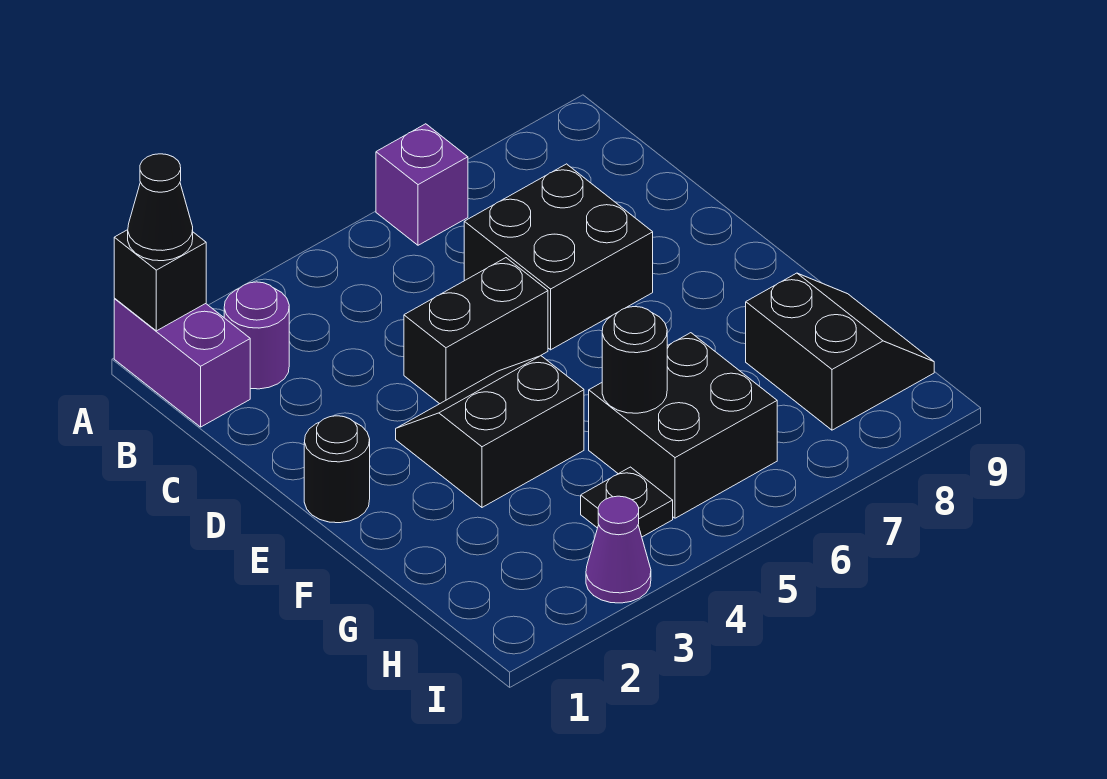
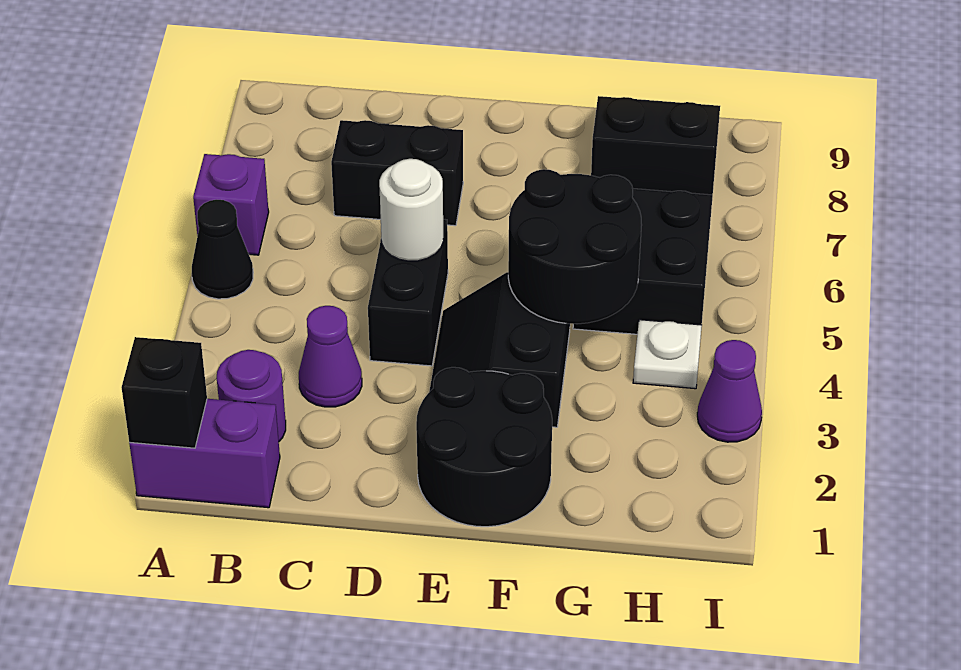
black cone A1 level 3 -> black cone A5 level 1
none -> purple cone C3 level 1
black brick C6:D7 level 1 -> black brick C7:D7 level 1
none -> white round brick D5 level 2
black round brick E1 level 1 -> black round brick E1:F2 level 1
black round brick G5 level 2 -> black round brick F4:G5 level 2
black plate H4 level 1 -> white plate H4 level 1

